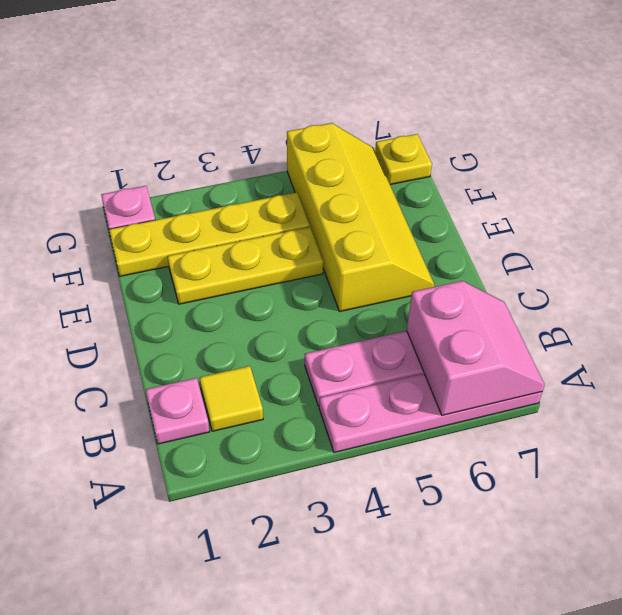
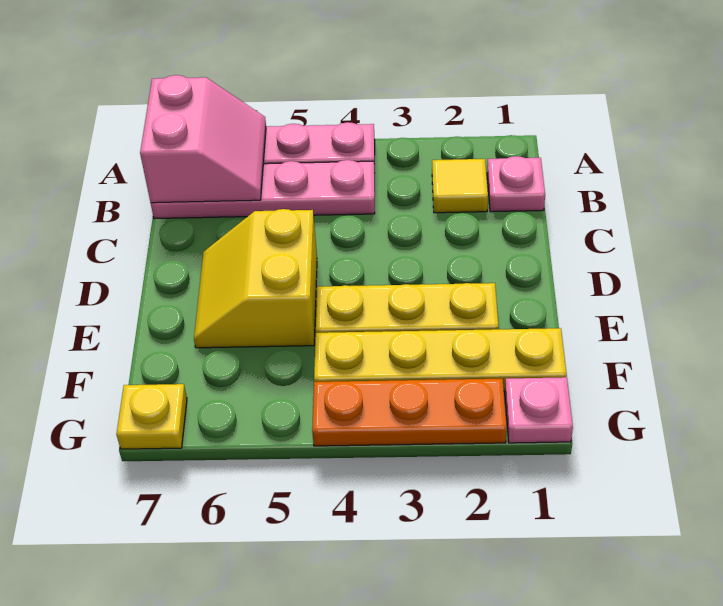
pink slope A6:B7 level 2 top 6 -> pink slope A6:B7 level 2 top 7
yellow slope D5:G6 level 1 top 5 -> yellow slope D5:E6 level 1 top 5
none -> orange plate G2:G4 level 1

